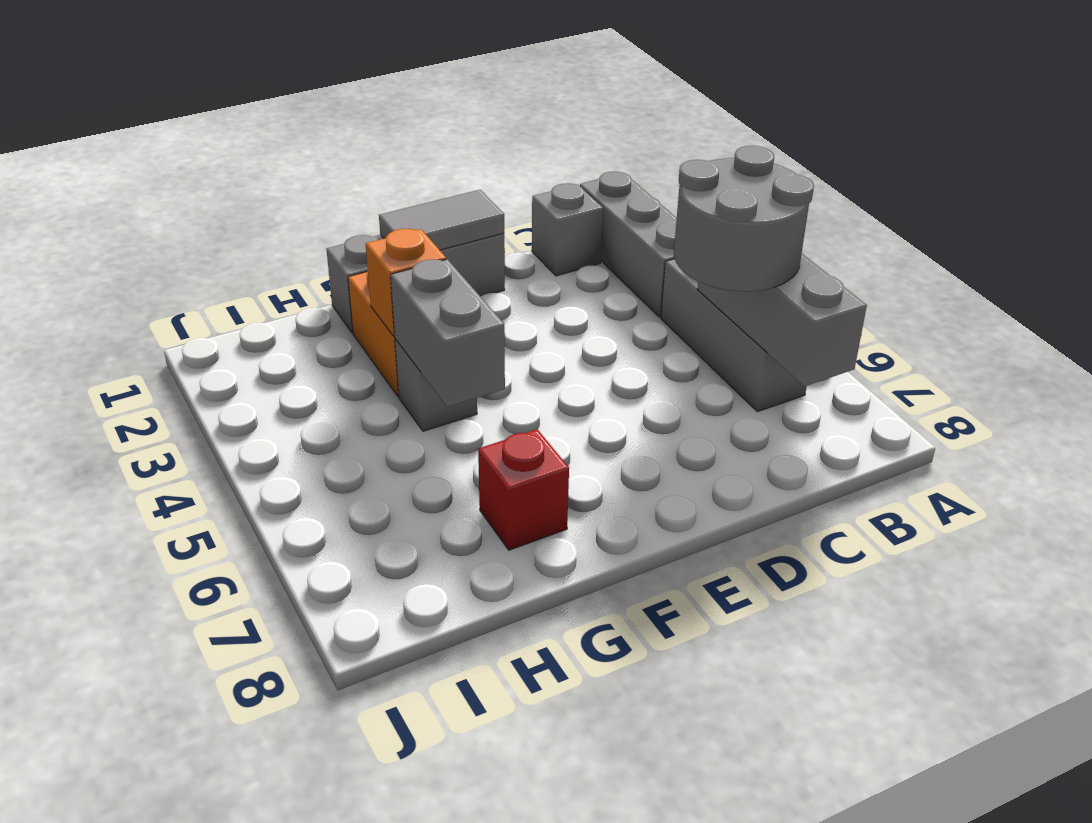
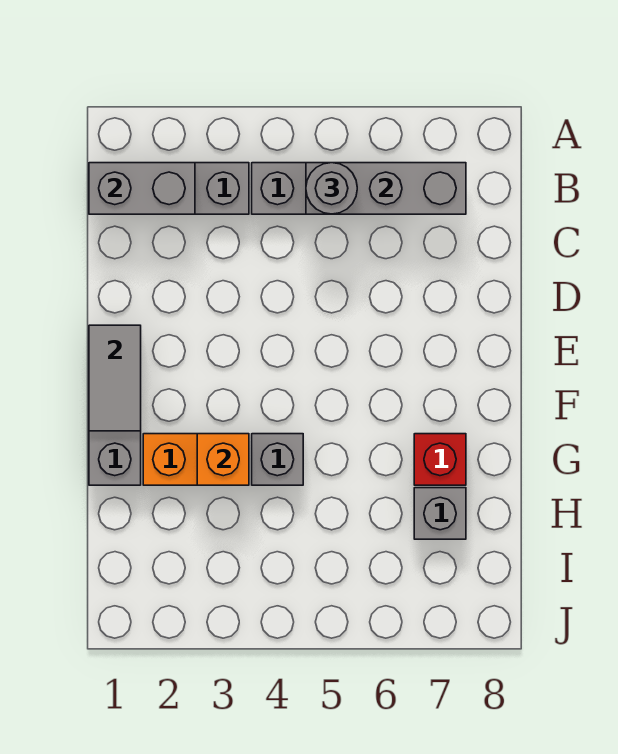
grey round brick B5:C6 level 3 -> grey round brick B5 level 3
grey brick C1 level 1 -> grey brick H7 level 1
grey brick G4:G5 level 2 -> grey brick B1:B2 level 2

